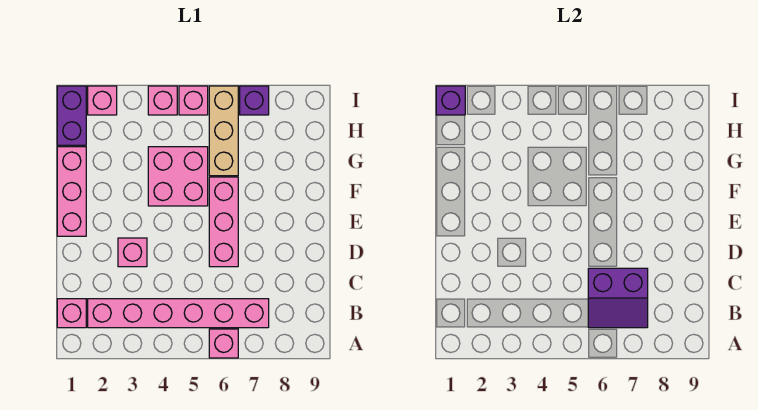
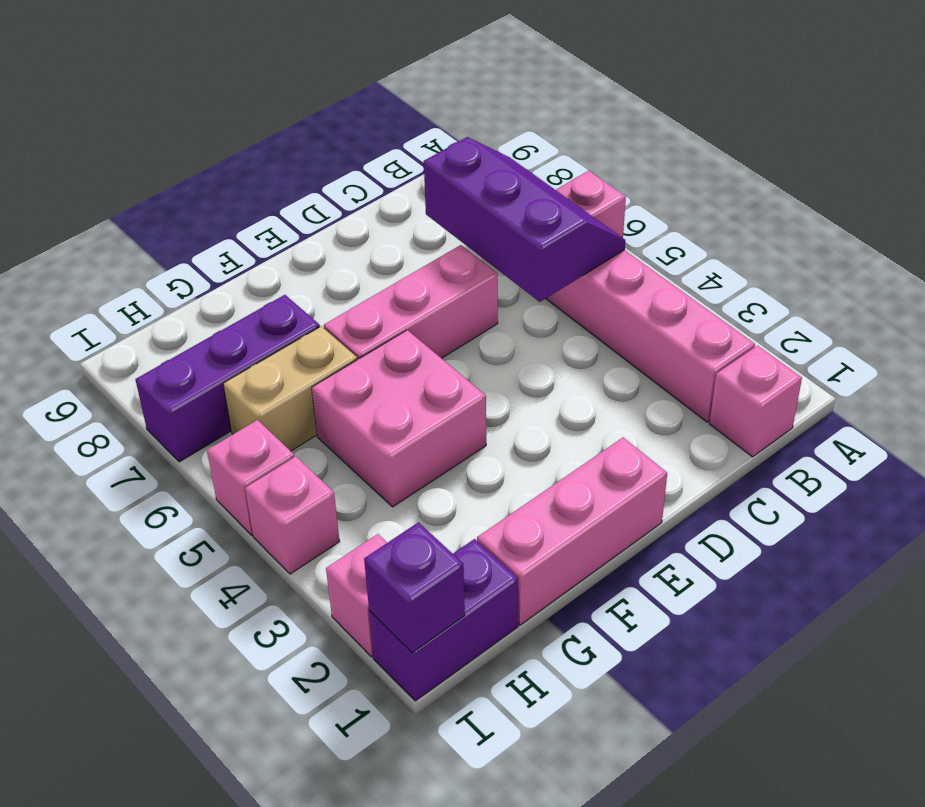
purple slope B6:C7 level 2 top C -> purple slope B5:C7 level 2 top C
pink brick D3 level 1 -> none
tan brick G6:I6 level 1 -> tan brick G6:H6 level 1
purple brick I7 level 1 -> purple brick G7:I7 level 1

